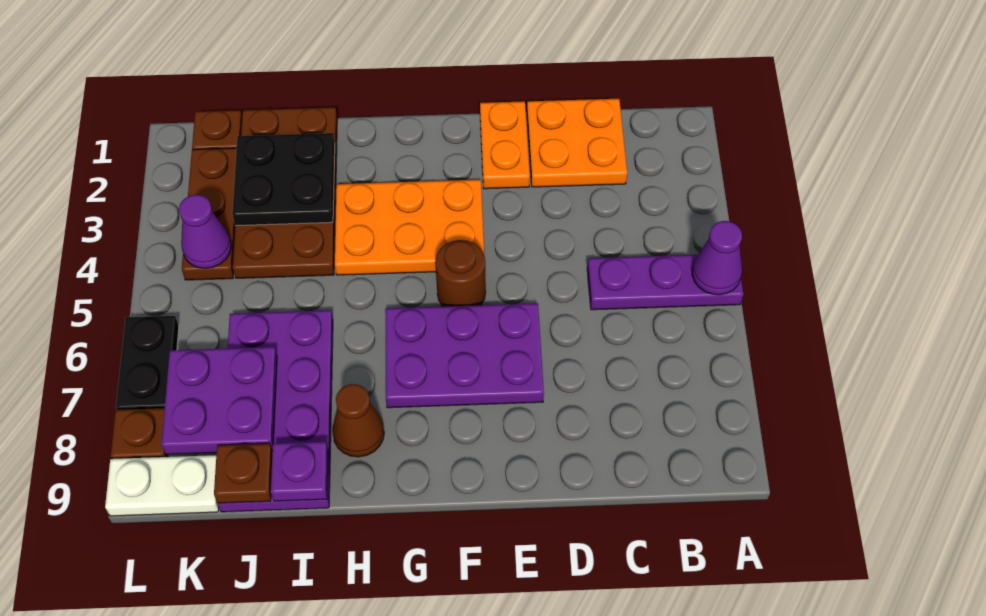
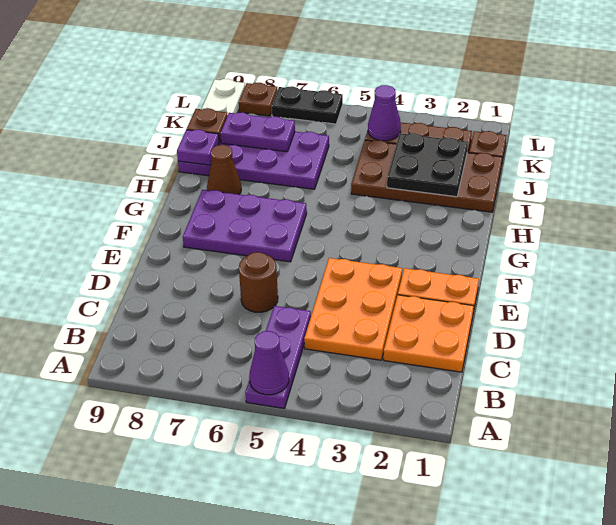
purple plate E6:G7 level 1 -> purple plate F6:G8 level 1
orange plate F3:H4 level 1 -> orange plate C3:E4 level 1
brown round brick F5 level 1 -> brown round brick D6 level 1
purple plate J7:K8 level 2 -> purple plate J7:J8 level 2

